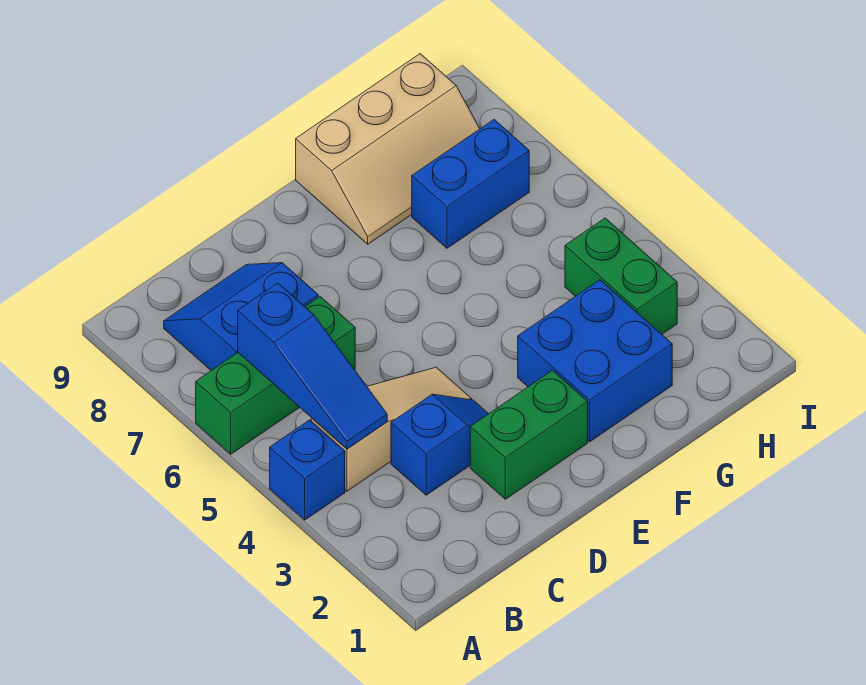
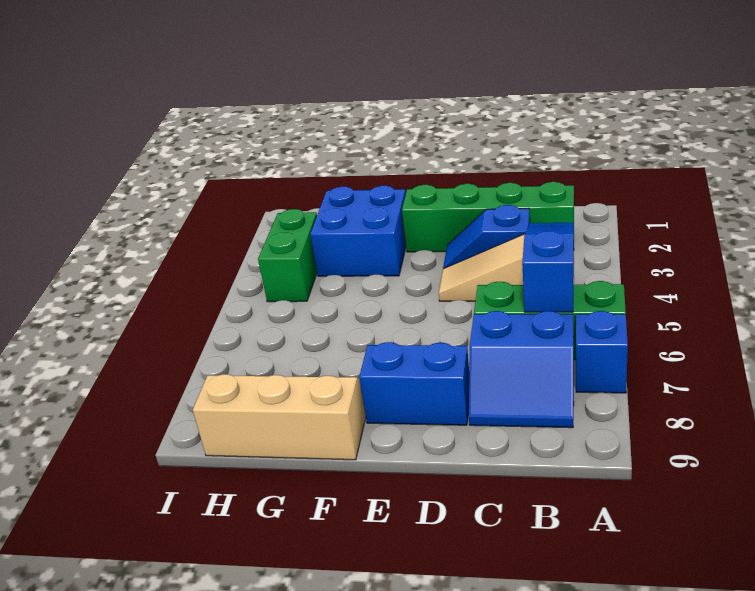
blue brick A4 level 1 -> blue brick A7 level 1
green brick D2:E2 level 1 -> green brick B2:E2 level 1
blue brick G7:H7 level 1 -> blue brick D8:E8 level 1

